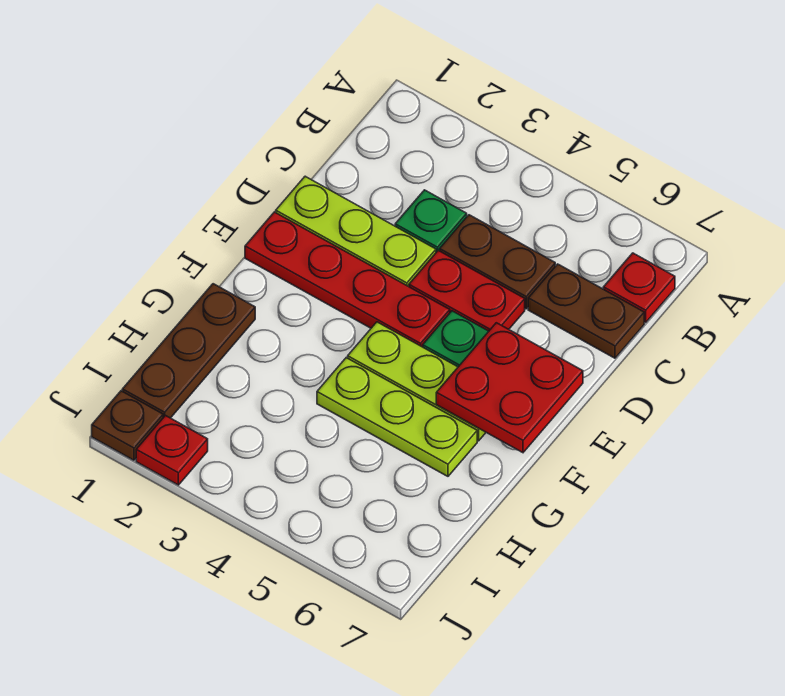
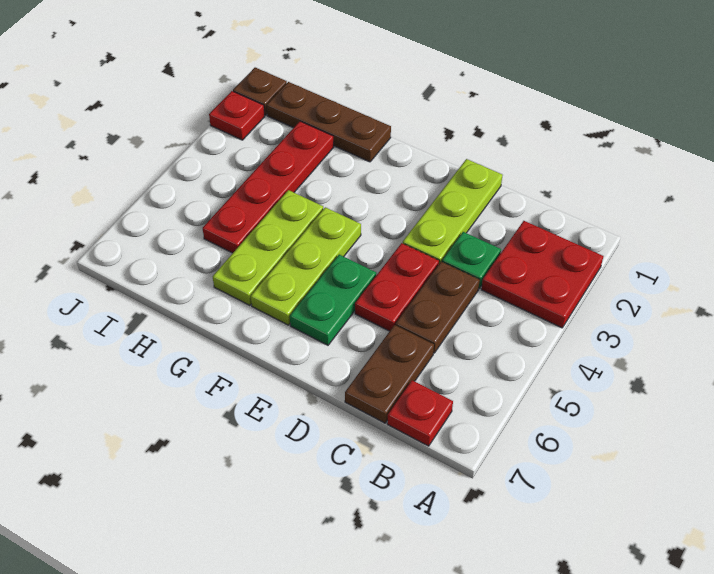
red plate E1:E4 level 1 -> red plate H2:H5 level 1
red plate E6:F7 level 2 -> red plate A2:B3 level 1

